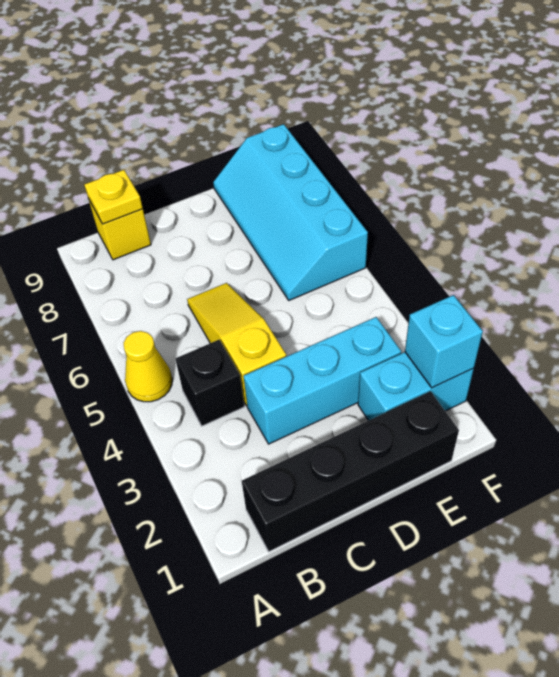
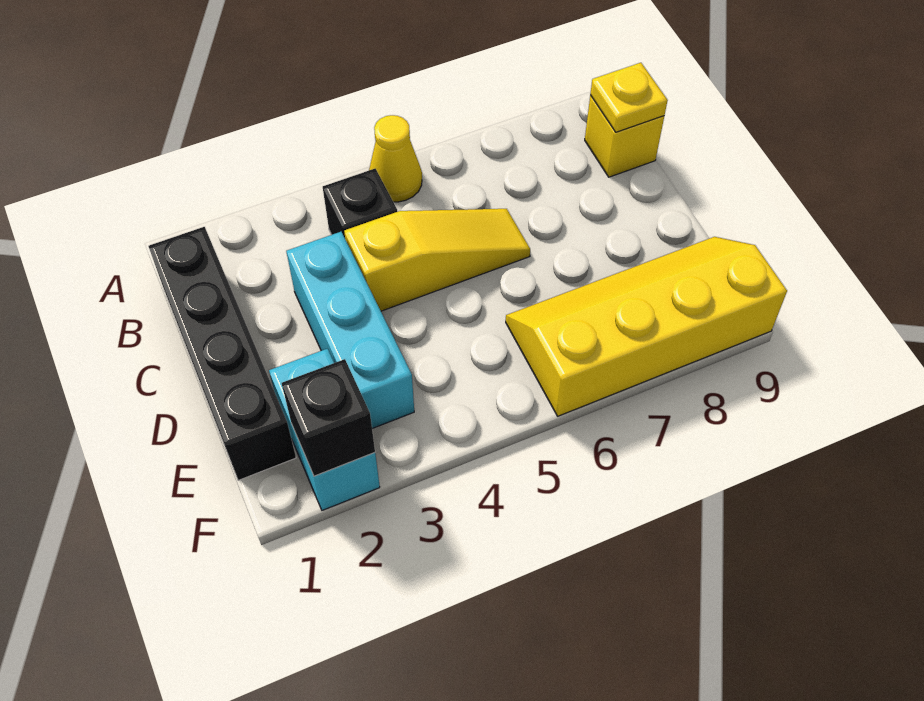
cyan slope E6:F9 level 1 top F -> yellow slope E6:F9 level 1 top F
cyan brick F2 level 2 -> black brick F2 level 2

